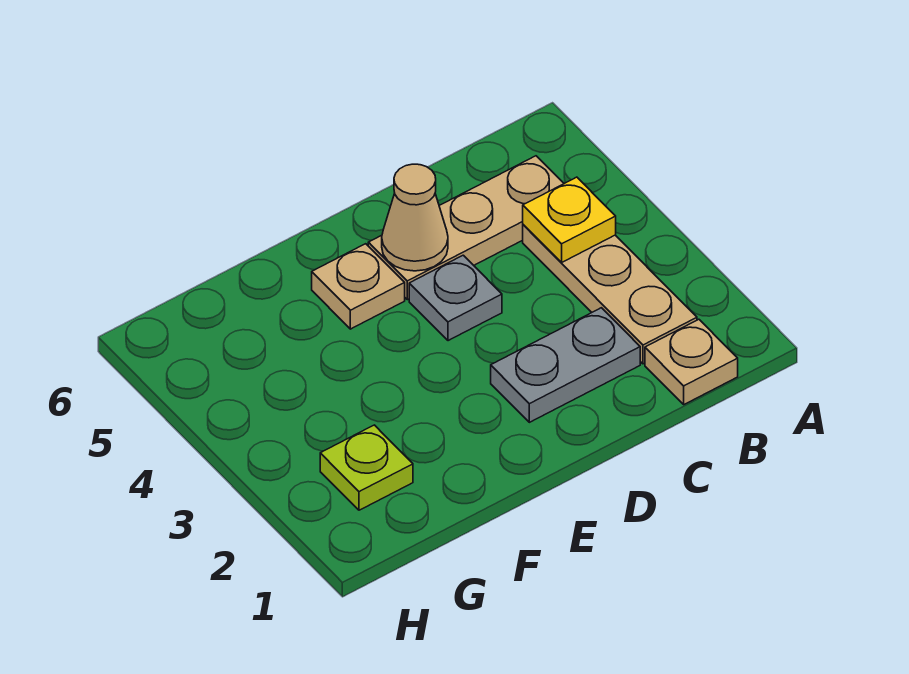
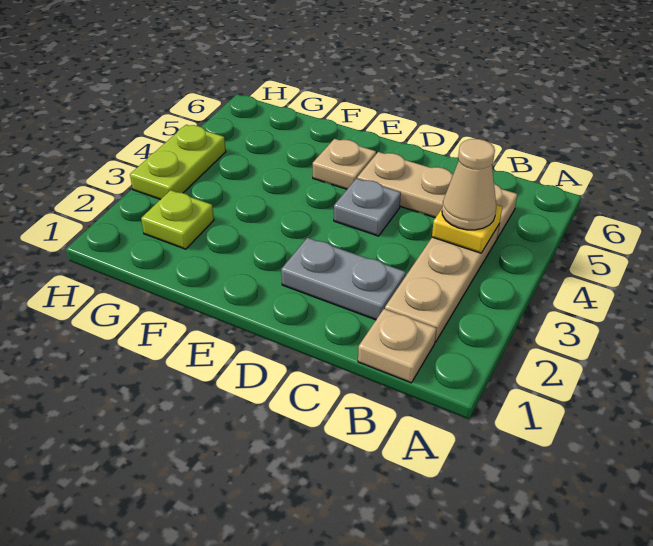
tan cone D5 level 2 -> tan cone B4 level 3
none -> lime plate H3:H4 level 1

